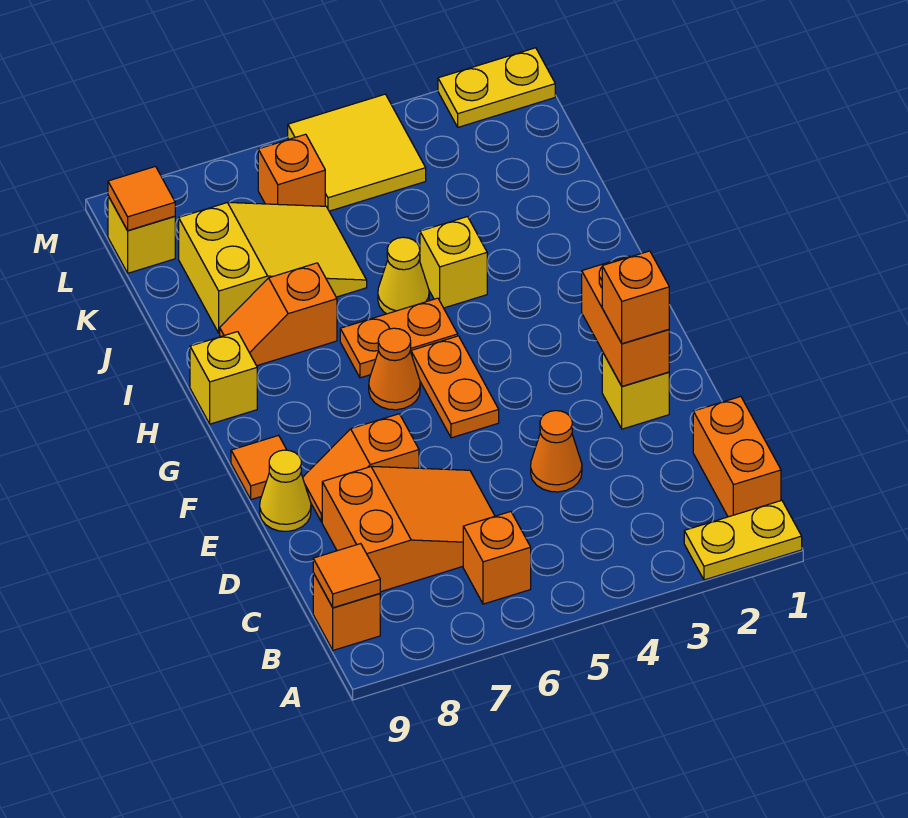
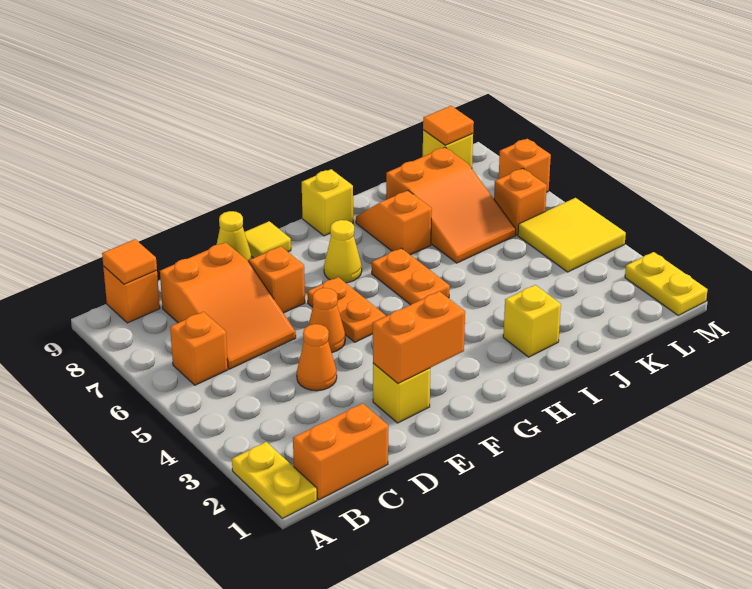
orange brick E2 level 3 -> orange brick M7 level 1
orange plate F5:G5 level 1 -> orange plate F5:F6 level 1
orange tile F9 level 1 -> yellow tile F9 level 1
orange cone G6 level 1 -> orange cone E5 level 1
yellow brick I4 level 1 -> yellow brick I2 level 1
yellow cone I5 level 1 -> yellow cone G7 level 1
yellow slope J6:K8 level 1 top 8 -> orange slope J6:K8 level 1 top 8

